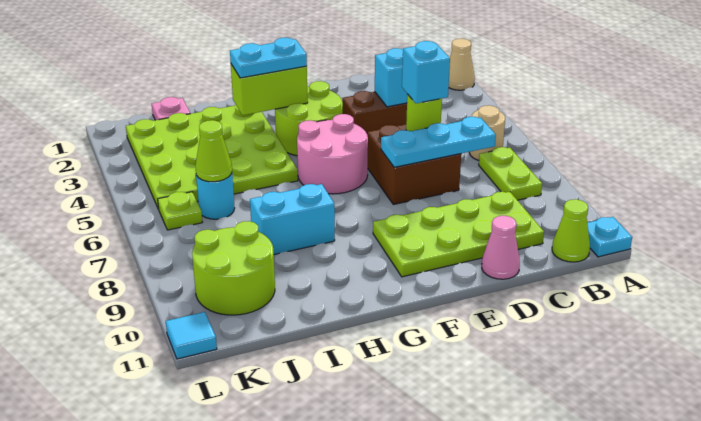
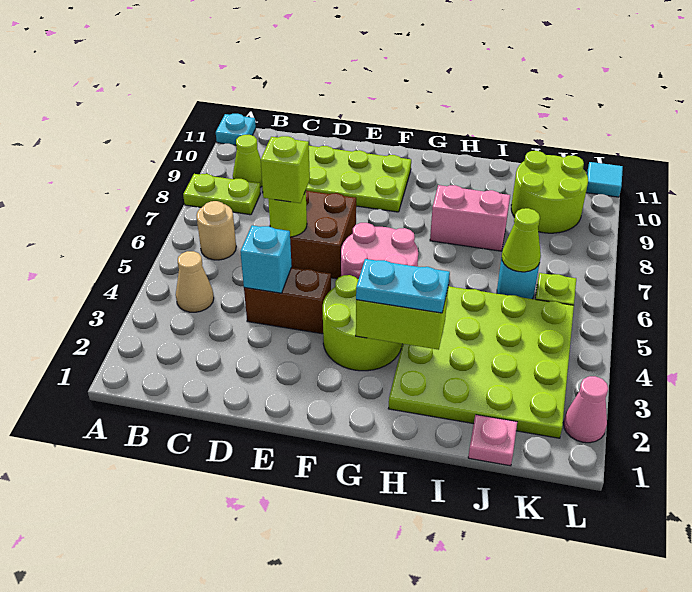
tan cone A2 level 1 -> tan cone B4 level 1
lime plate B7:B8 level 1 -> lime plate A8:B8 level 1
lime cone B11 level 1 -> lime cone B9 level 1
cyan plate C7:E7 level 2 -> none
cyan brick D6 level 3 -> lime brick D6 level 3
pink cone D11 level 1 -> pink cone L2 level 1
cyan brick H8:I8 level 1 -> pink brick H8:I8 level 1

